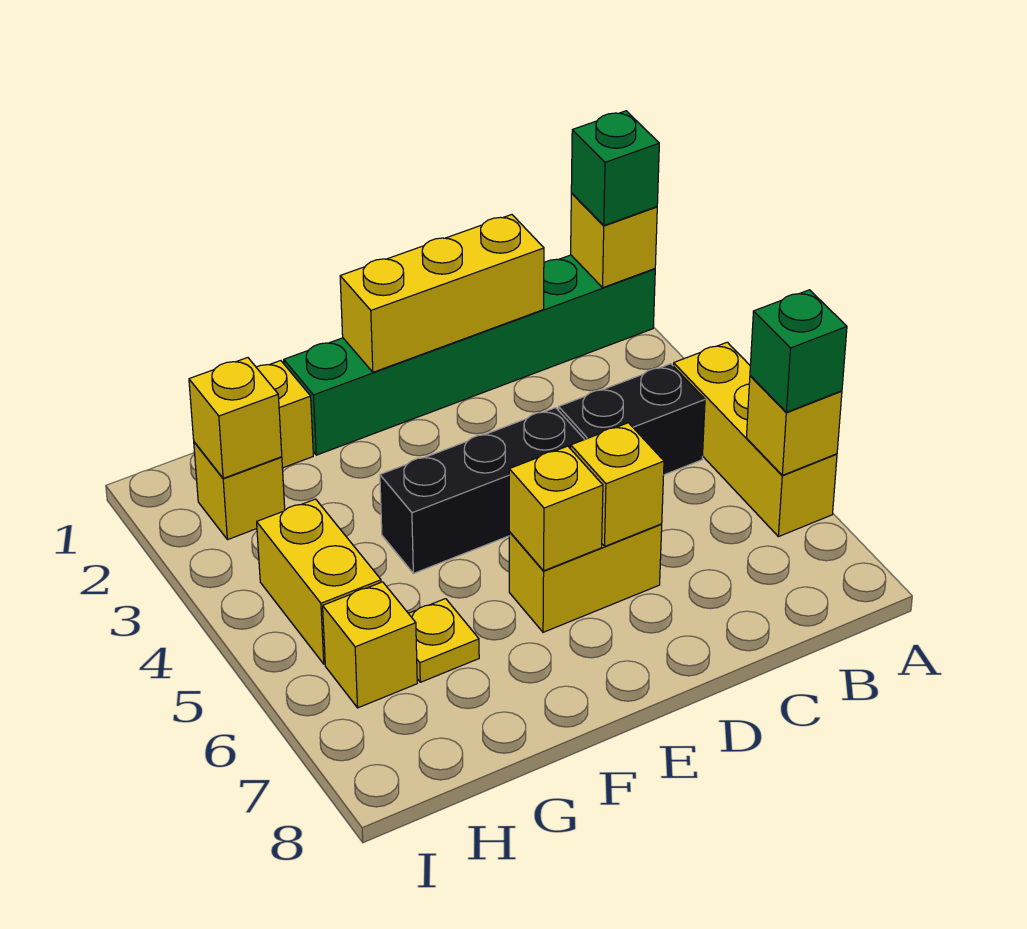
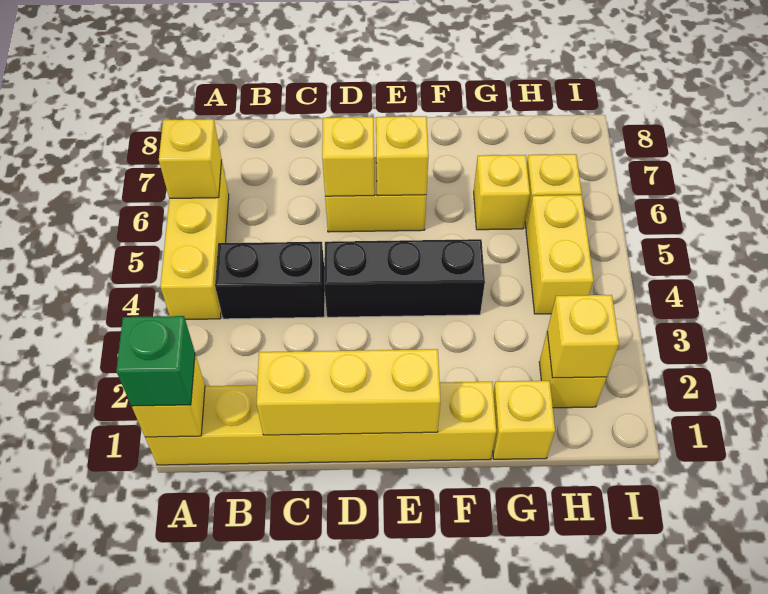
green brick A1:F1 level 1 -> yellow brick A1:F1 level 1
green brick A6 level 3 -> none
yellow plate G6 level 1 -> yellow brick G6 level 1

